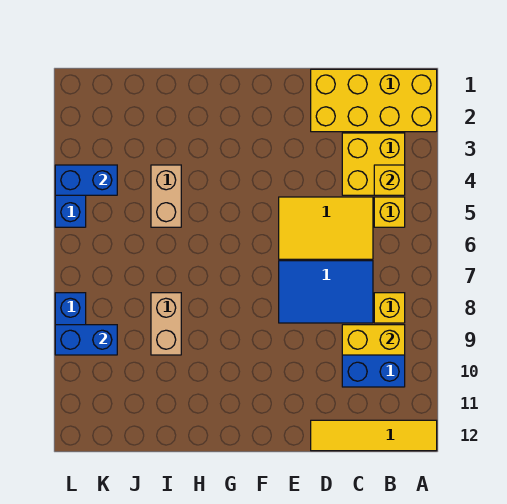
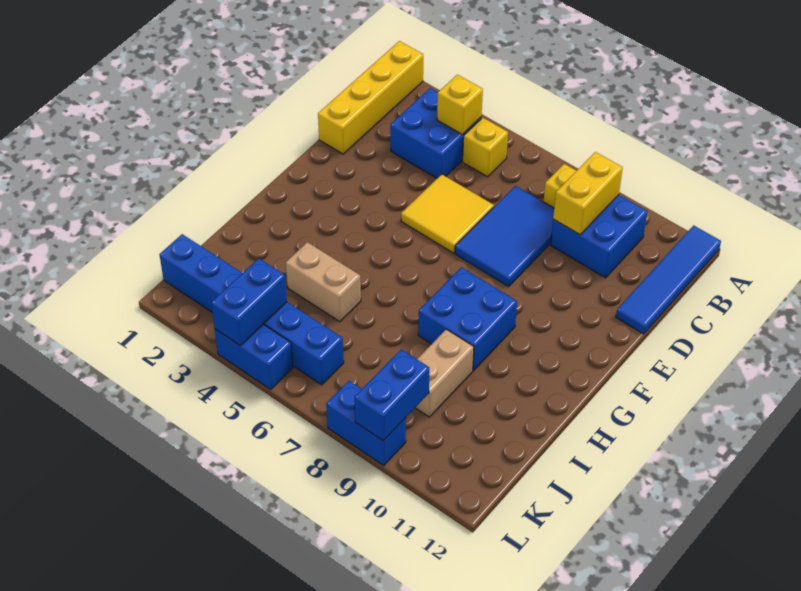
yellow brick A1:D2 level 1 -> yellow brick A1:D1 level 1
yellow tile A12:D12 level 1 -> blue tile A12:D12 level 1
yellow brick B3:C4 level 1 -> blue brick B3:C4 level 1
yellow tile C5:E6 level 1 -> yellow tile D5:E6 level 1
none -> blue brick G8:H9 level 1
tan brick I8:I9 level 1 -> tan brick I9:J9 level 1
none -> blue brick K1:K6 level 1

